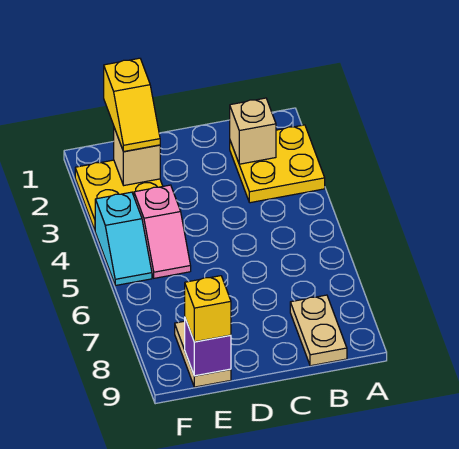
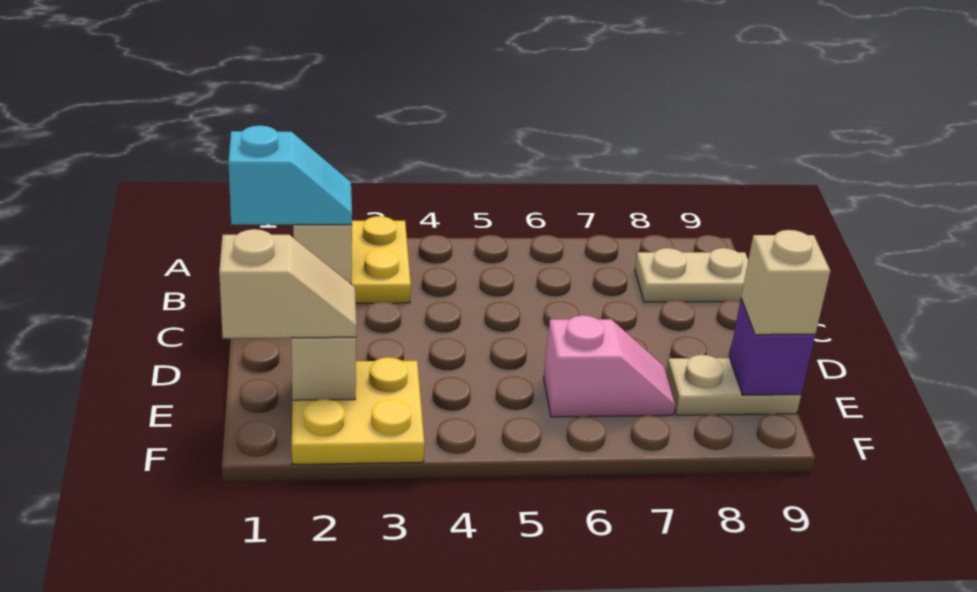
yellow slope E1:E2 level 3 top 1 -> tan slope E1:E2 level 3 top 1
pink slope E4:E5 level 1 top 4 -> pink slope E6:E7 level 1 top 6
yellow brick E9 level 3 -> tan brick E9 level 3
cyan slope F4:F5 level 1 top 4 -> cyan slope B1:B2 level 3 top 1

